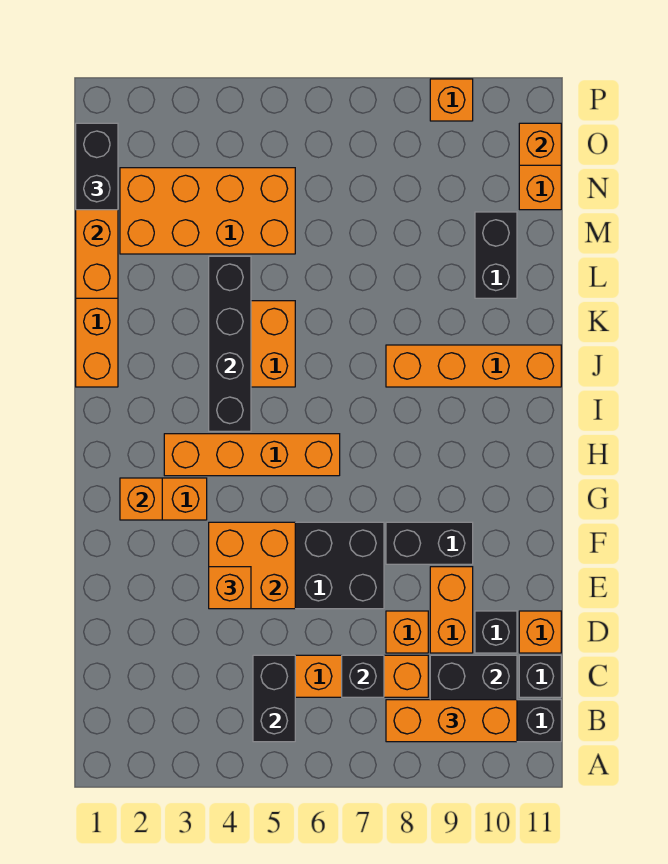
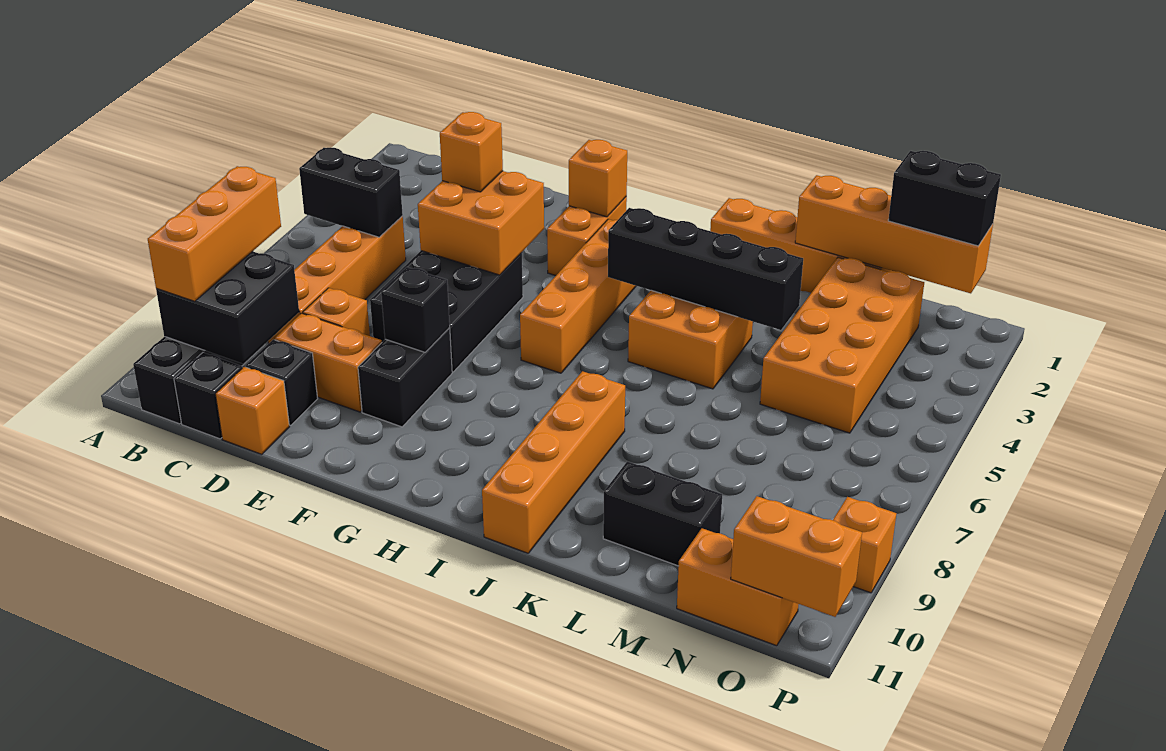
black brick C7 level 2 -> black brick F8 level 2
orange brick O11 level 2 -> orange brick O11:P11 level 2

